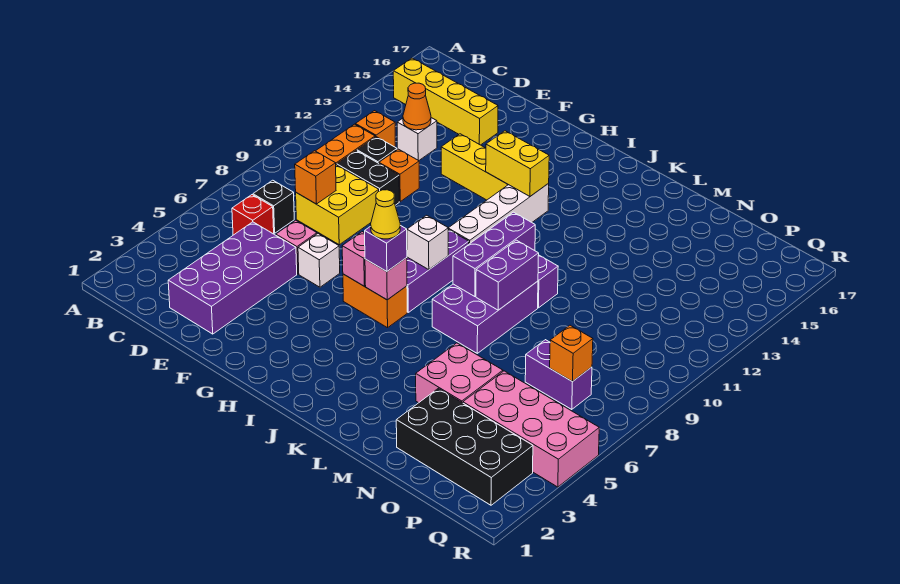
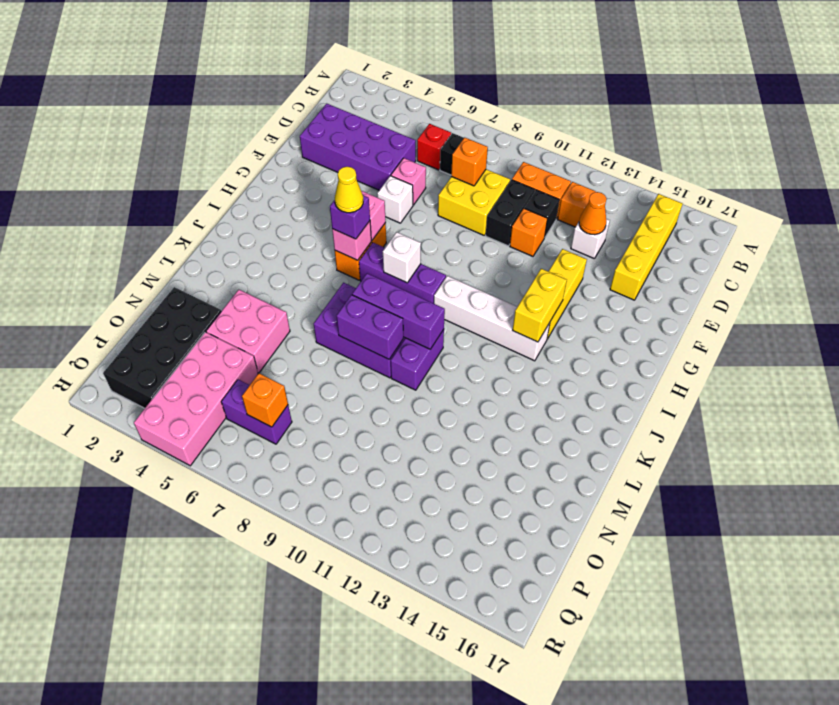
purple brick O7:P7 level 1 -> purple brick P6:P7 level 1

